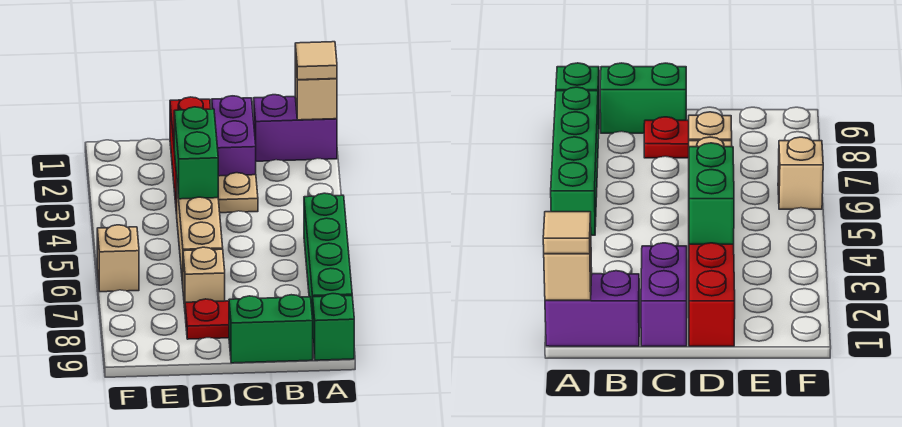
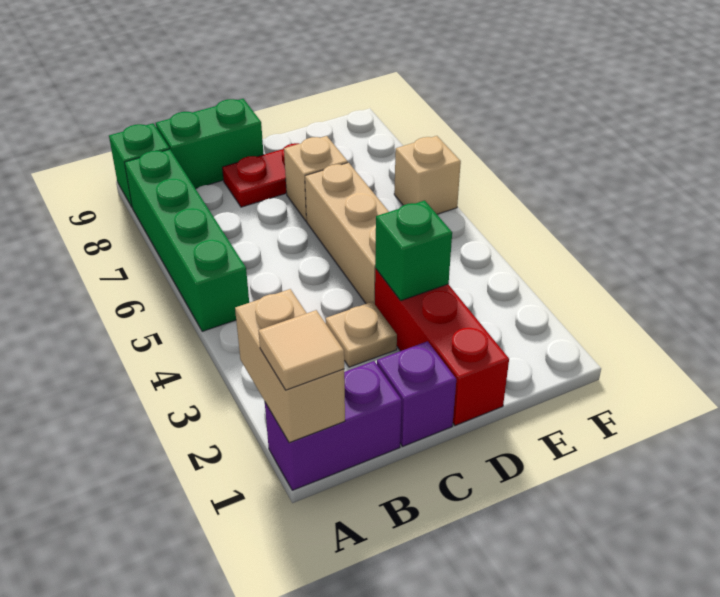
tan brick A1 level 2 -> tan brick A1:A2 level 2
purple brick C1:C2 level 1 -> purple brick C1 level 1
green brick D3:D4 level 2 -> green brick D3 level 2

